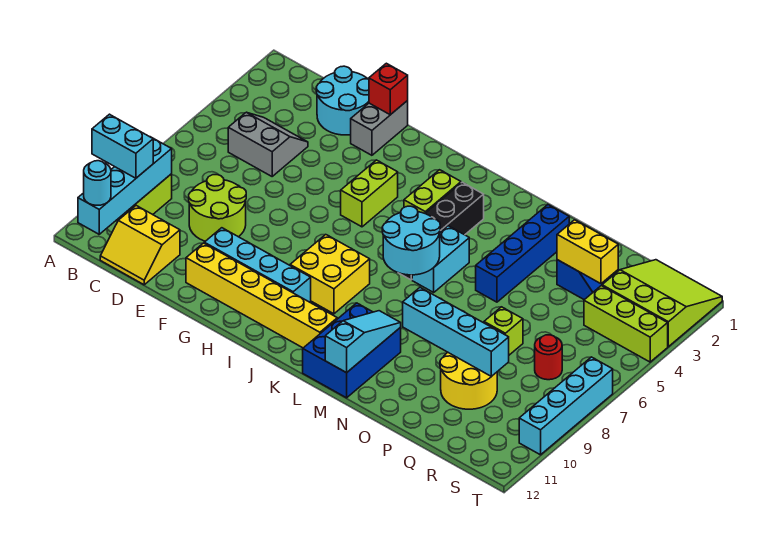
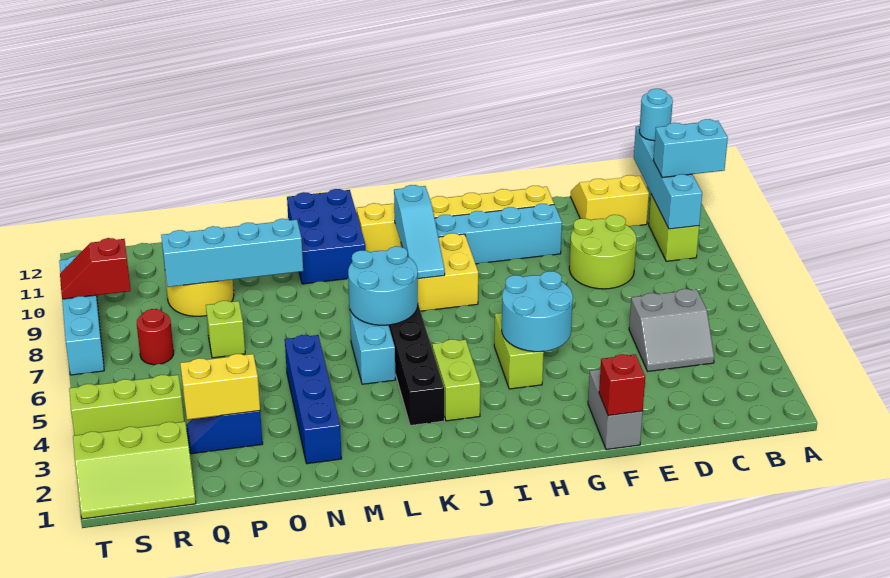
cyan round brick D1:E2 level 1 -> cyan round brick G4:H5 level 2
cyan slope M10:M12 level 2 top 12 -> cyan slope J8:J10 level 2 top 10
lime slope R1:T3 level 1 top 3 -> lime slope R1:T2 level 1 top 2
none -> red slope S9:T9 level 2 top S

